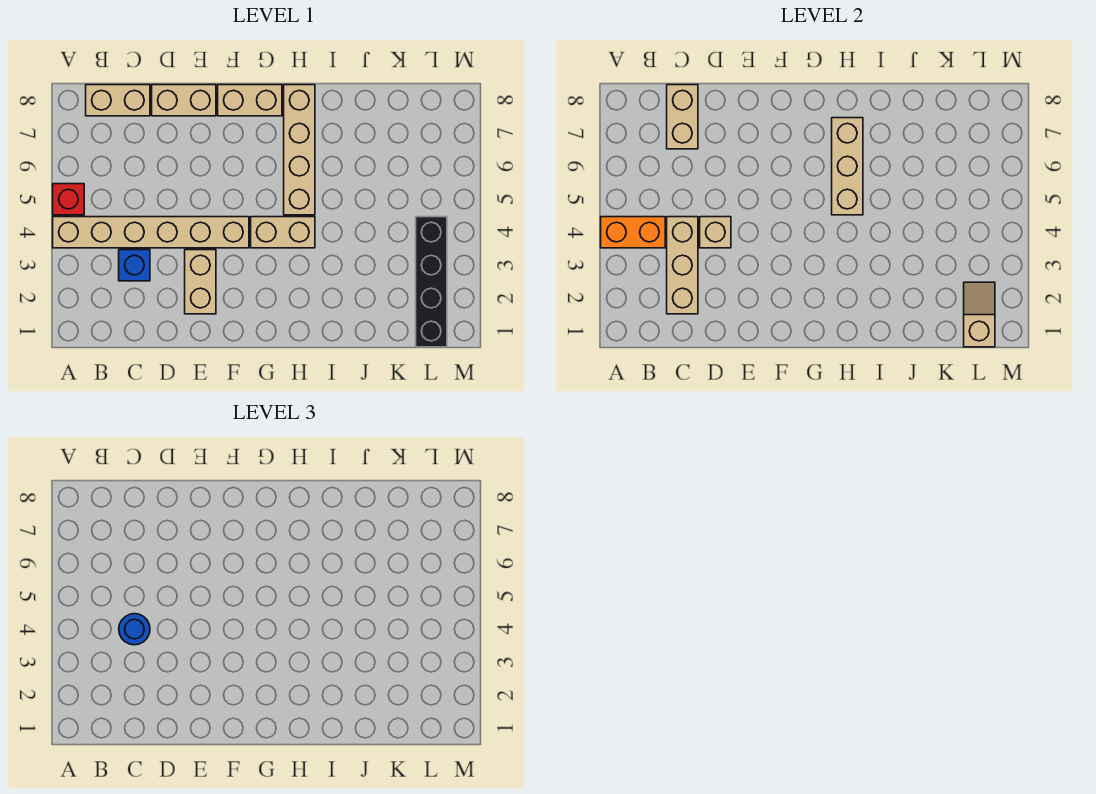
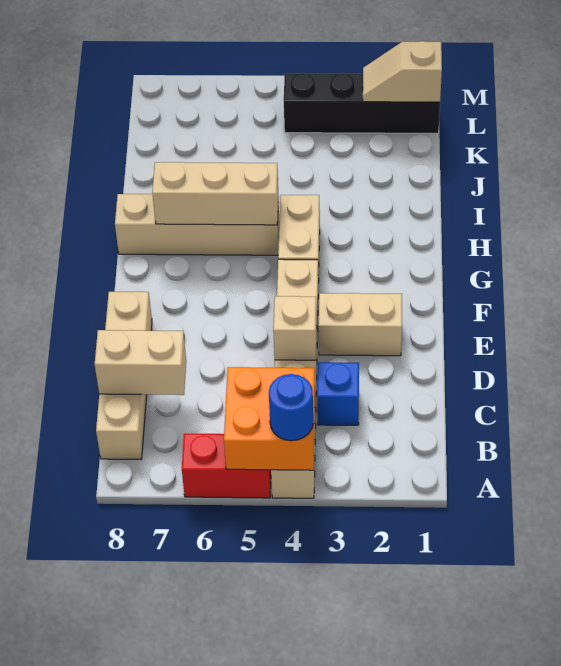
orange brick A4:B4 level 2 -> orange brick A4:B5 level 2
red brick A5 level 1 -> red brick A5:A6 level 1
tan brick C2:C4 level 2 -> none
blue round brick C4 level 3 -> blue round brick A4 level 3
tan brick F8:G8 level 1 -> none

